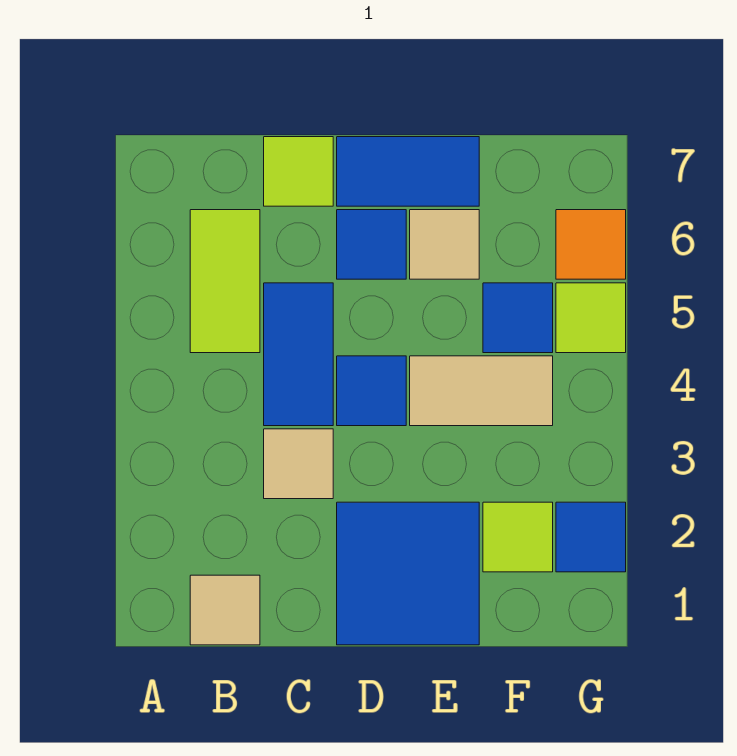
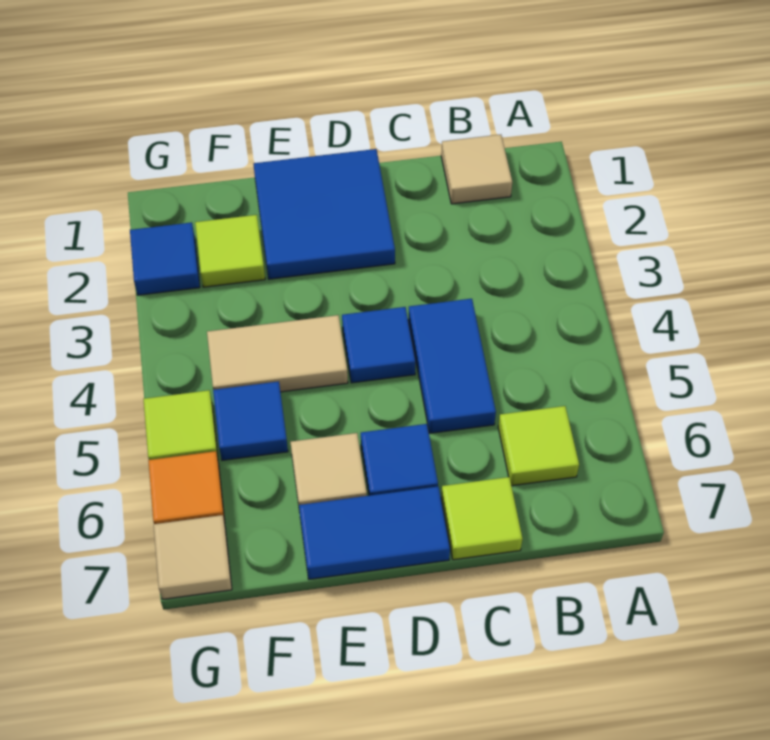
lime tile B5:B6 level 1 -> lime tile B6 level 1
tan tile C3 level 1 -> tan tile G7 level 1

